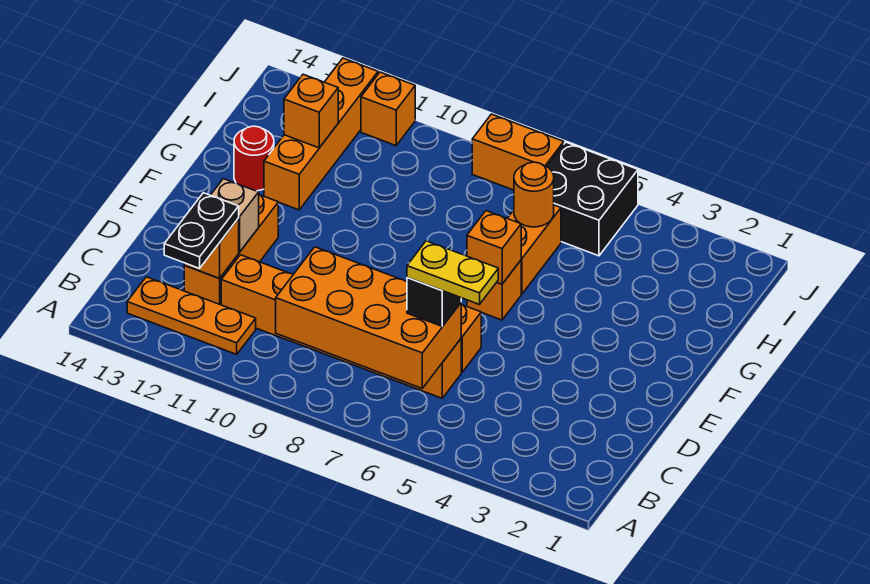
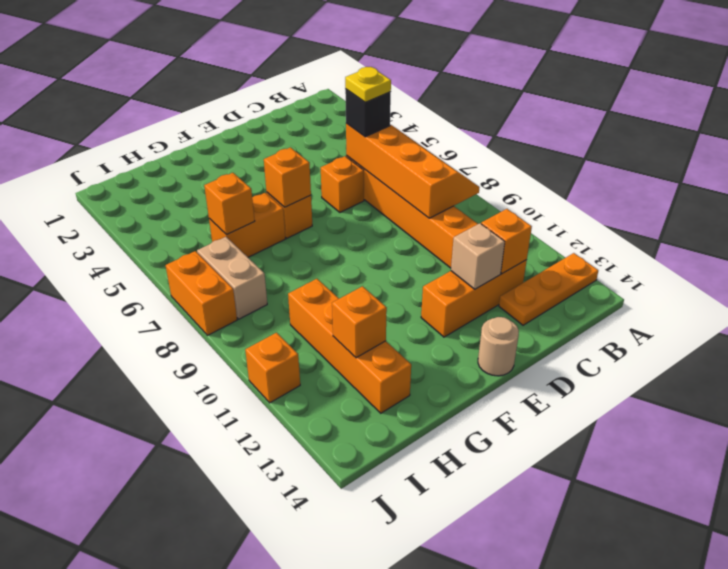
orange brick B6:C9 level 2 -> orange slope B6:C9 level 2 top C
orange plate B11:B13 level 1 -> orange plate A13:C13 level 1
black plate B12:C12 level 3 -> none
yellow plate C5:C6 level 4 -> yellow plate C6 level 4
none -> tan round brick E14 level 1
orange brick G12:J12 level 1 -> orange brick H10:H13 level 1
red round brick G13 level 1 -> none
orange round brick H6 level 2 -> orange brick H6 level 2
black brick I5:J6 level 1 -> none
none -> tan brick I7:I8 level 1

